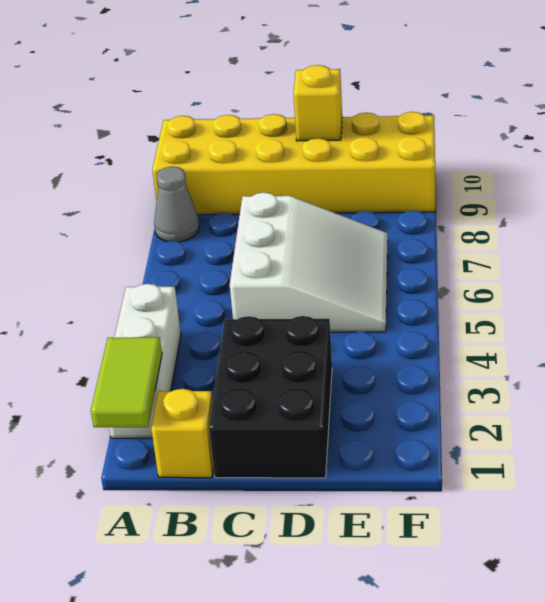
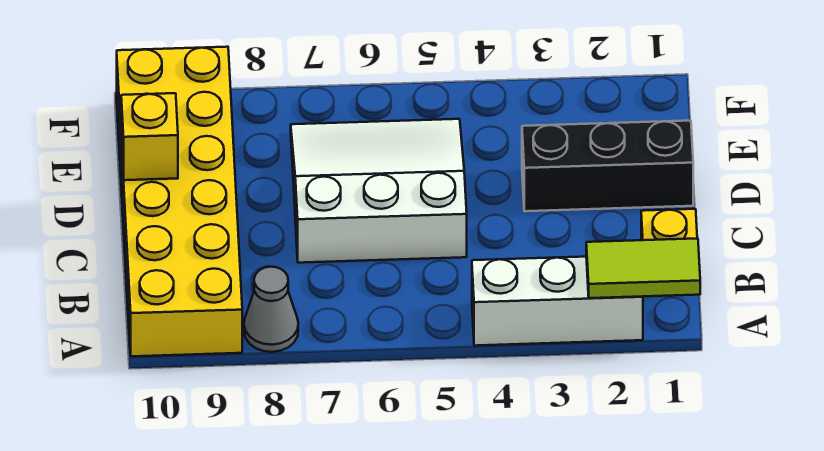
black brick C1:D3 level 1 -> black brick D1:D3 level 1

